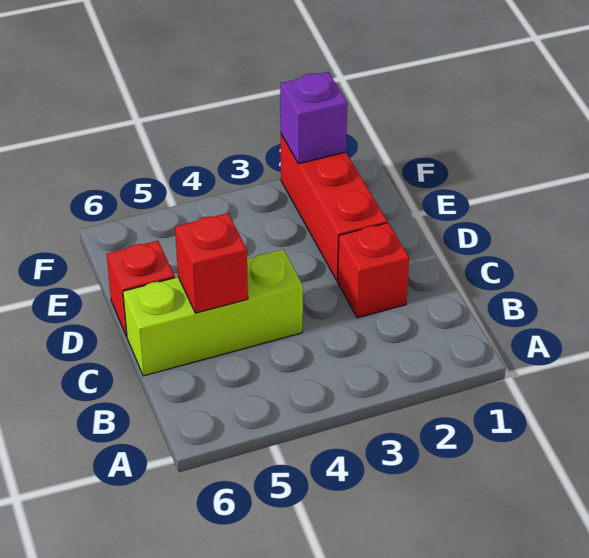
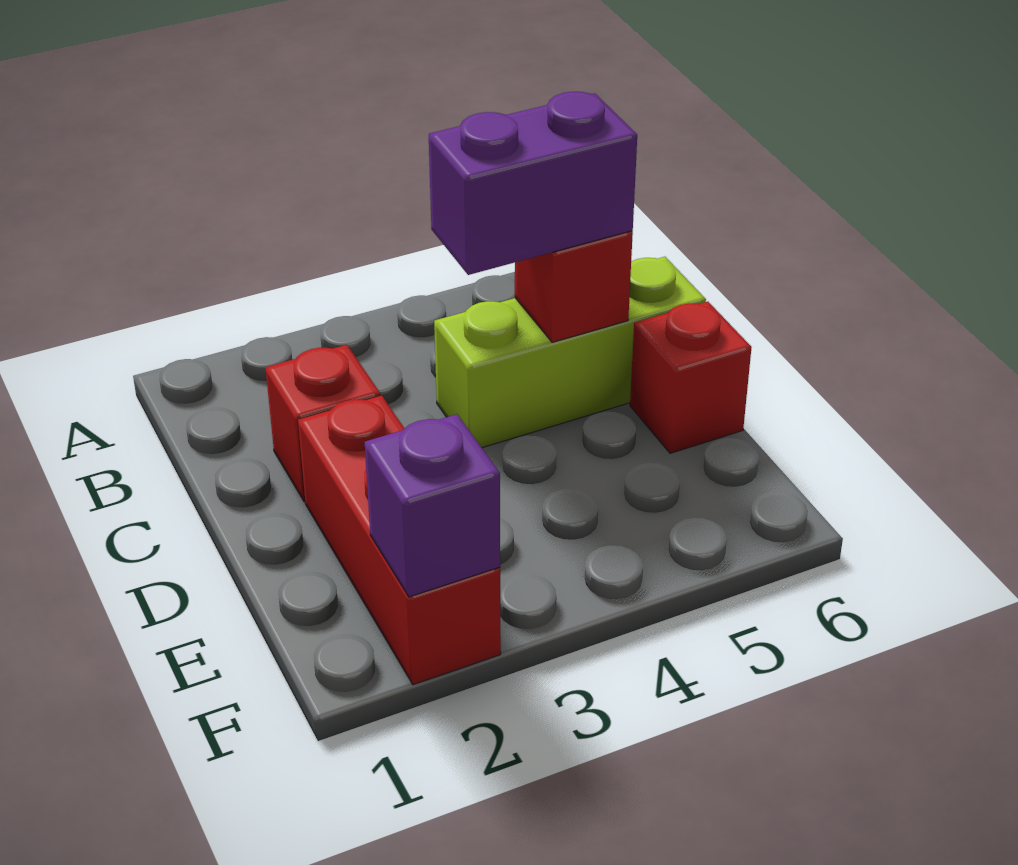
none -> purple brick C4:C5 level 3

